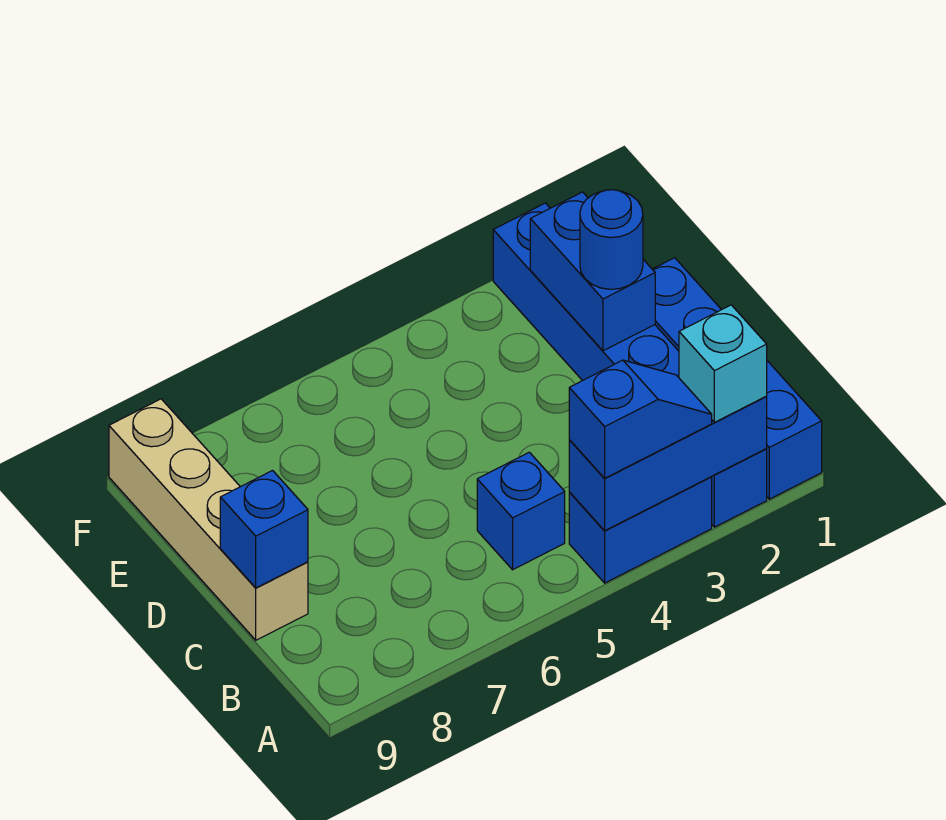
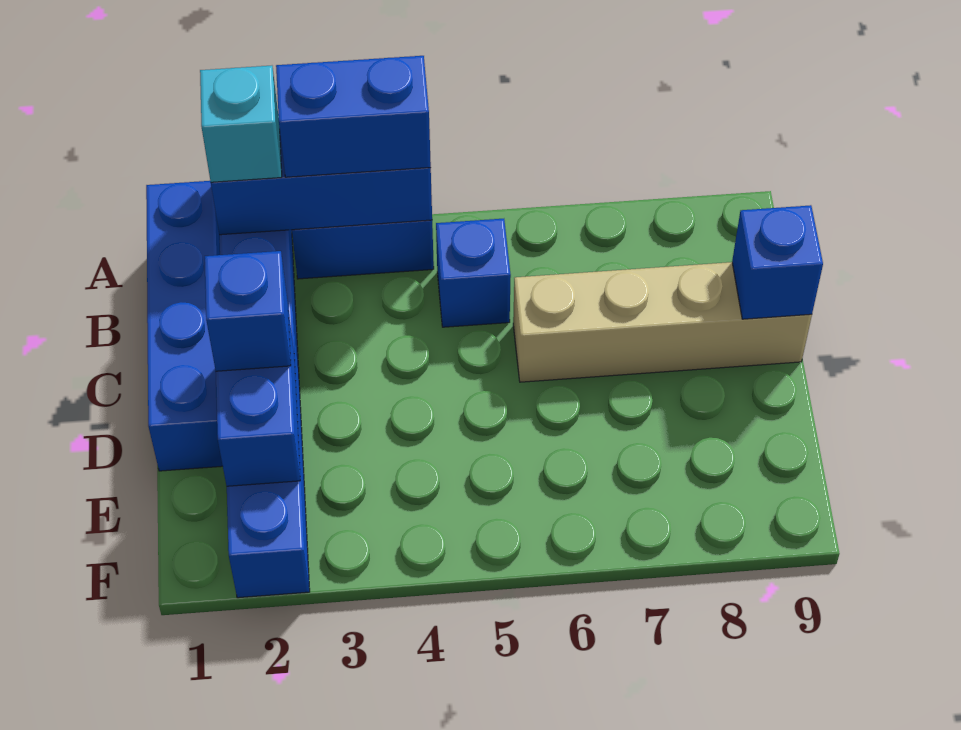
blue slope A3:A4 level 3 top 4 -> blue brick A3:A4 level 3
tan brick C9:F9 level 1 -> tan brick C6:C9 level 1
blue round brick D2 level 3 -> blue brick D2 level 3

